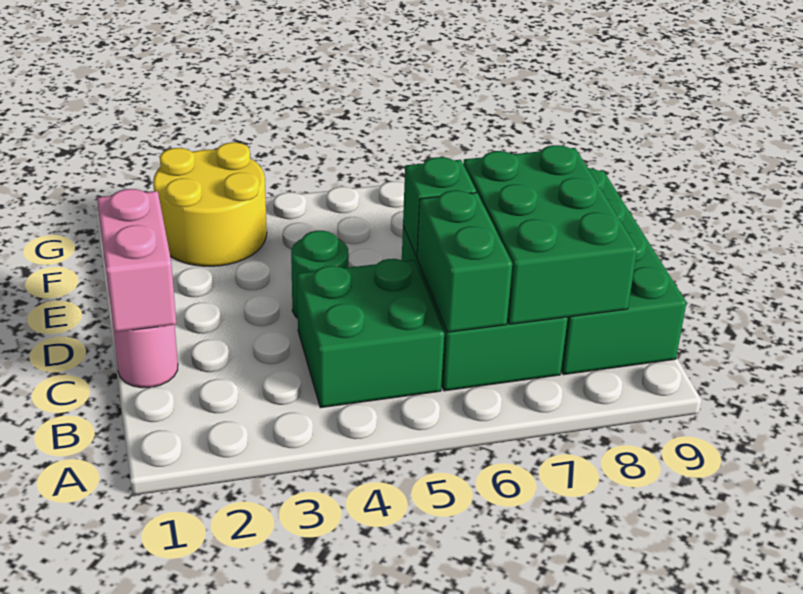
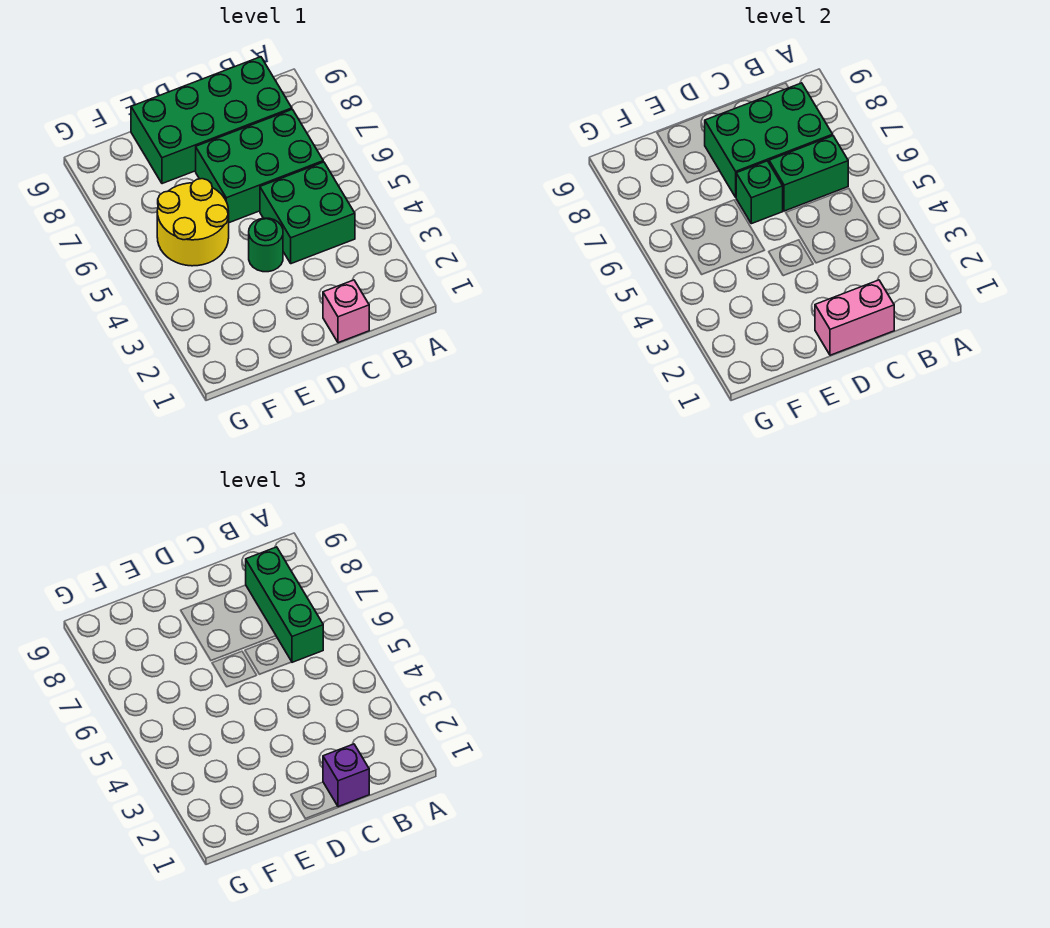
none -> green brick B6:B8 level 3
pink round brick C1 level 1 -> pink brick C1 level 1
none -> purple brick C1 level 3
yellow round brick F2:G3 level 1 -> yellow round brick E5:F6 level 1

